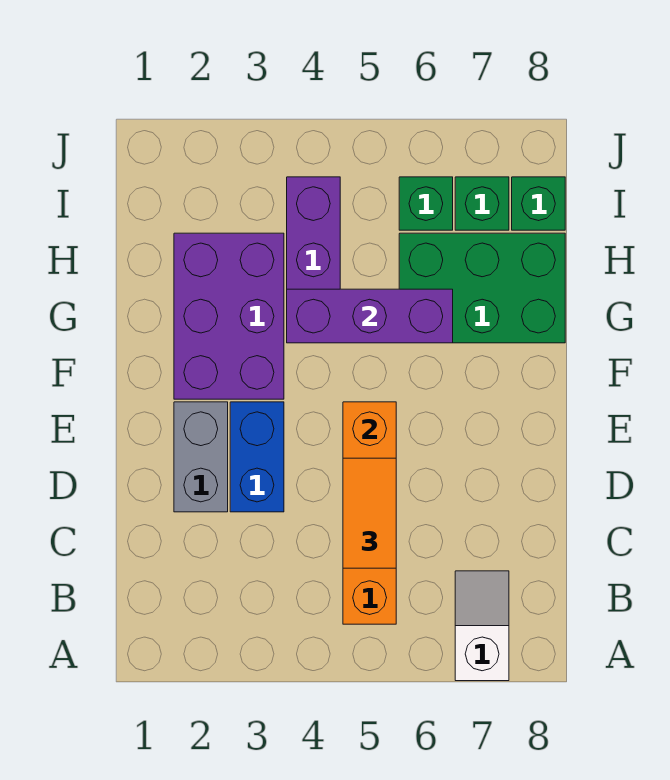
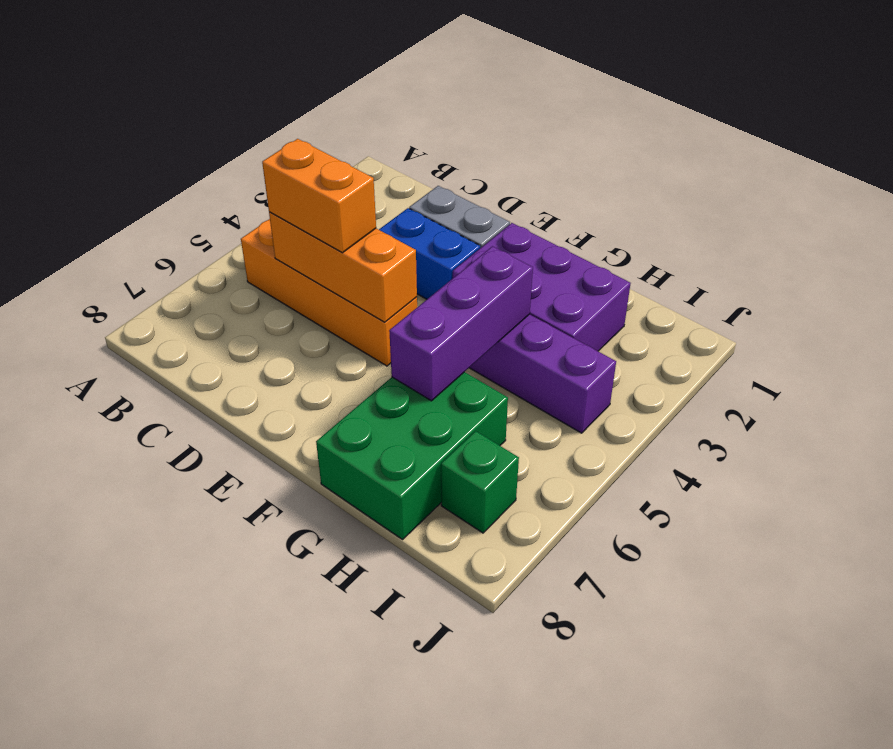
white slope A7:B7 level 1 top A -> none
orange tile C5:D5 level 3 -> orange brick C5:D5 level 3
green brick I6 level 1 -> none
green brick I8 level 1 -> none

